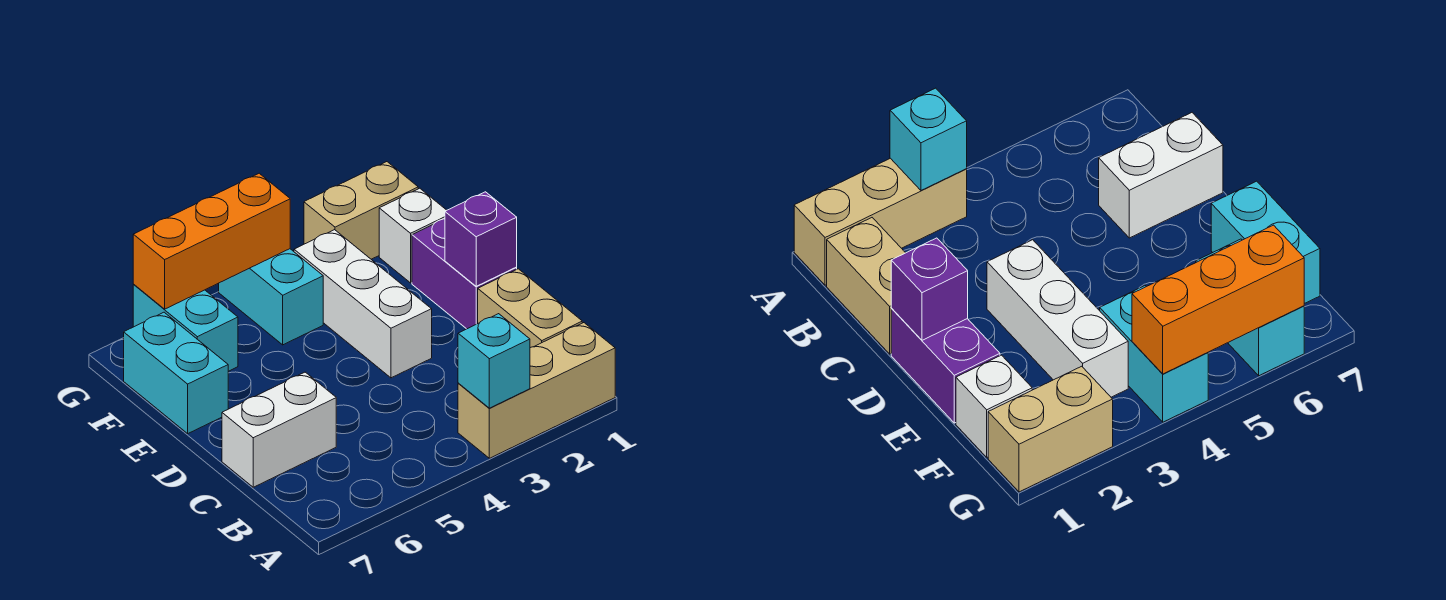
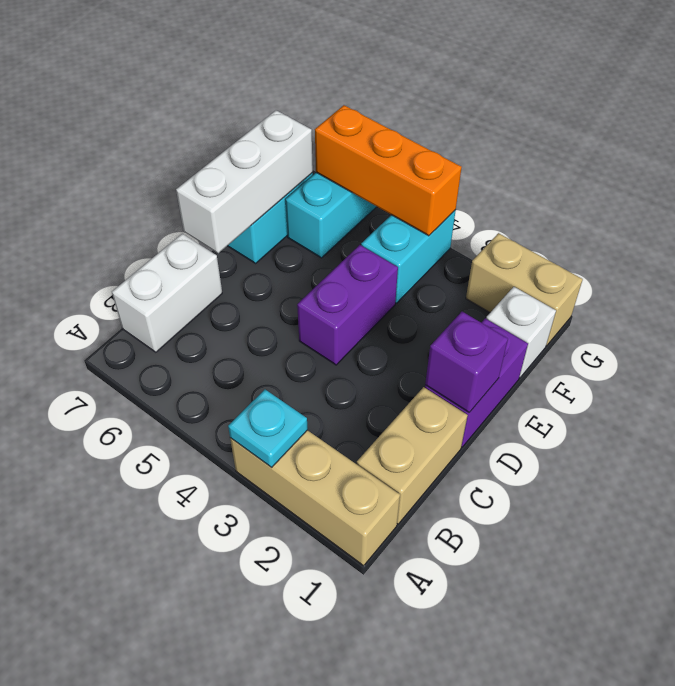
cyan brick A3 level 2 -> cyan plate A3 level 2
white brick C6:C7 level 1 -> white brick B7:C7 level 1
white brick D3:F3 level 1 -> white brick D7:F7 level 2
none -> purple brick D4:E4 level 1

